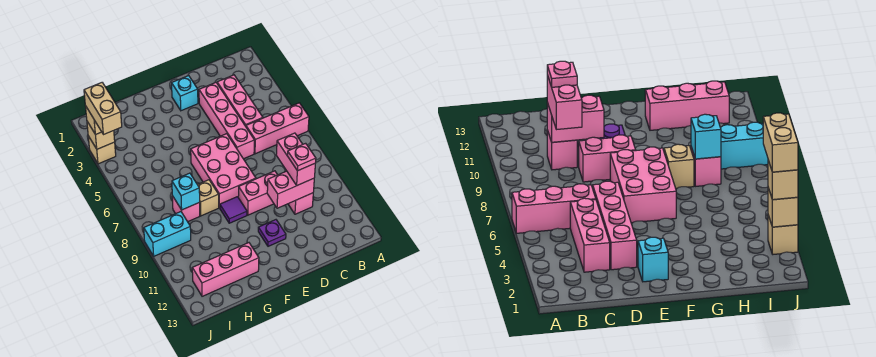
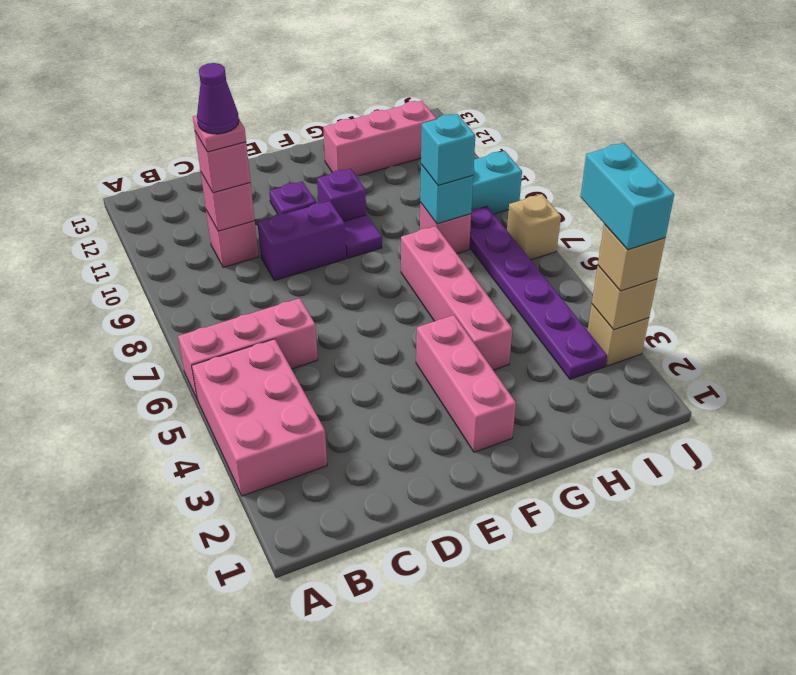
pink brick C3:C5 level 1 -> pink brick F2:F4 level 1
pink brick C9:C10 level 3 -> pink brick C10 level 3
pink brick C10:D10 level 2 -> pink brick C10 level 2
none -> purple cone C10 level 5
pink brick D3:D6 level 1 -> pink brick G4:G7 level 1
pink brick D9:E9 level 1 -> purple brick D9:E9 level 1
cyan brick E2 level 1 -> cyan brick H8 level 3
pink brick E6:F8 level 1 -> pink brick A3:B5 level 1
none -> purple brick F10 level 1
tan brick G8 level 1 -> tan brick J7 level 1
none -> purple plate I3:I8 level 1
tan brick J3:J4 level 4 -> cyan brick J3:J4 level 4

